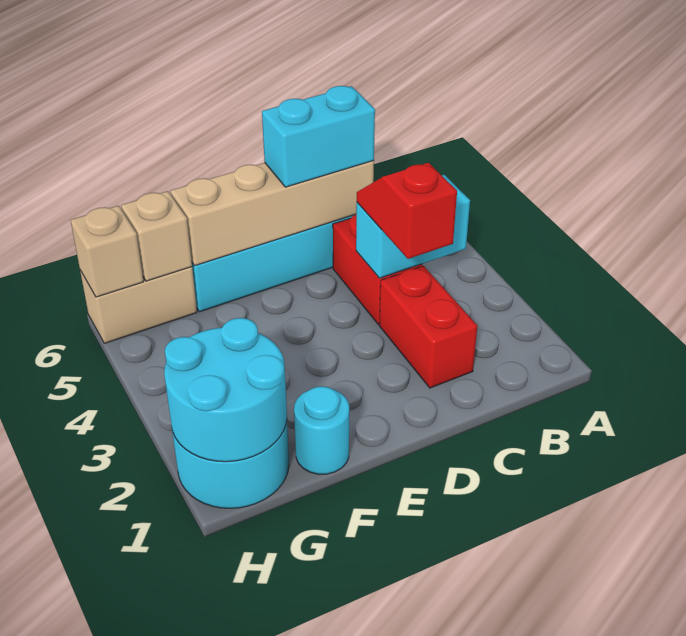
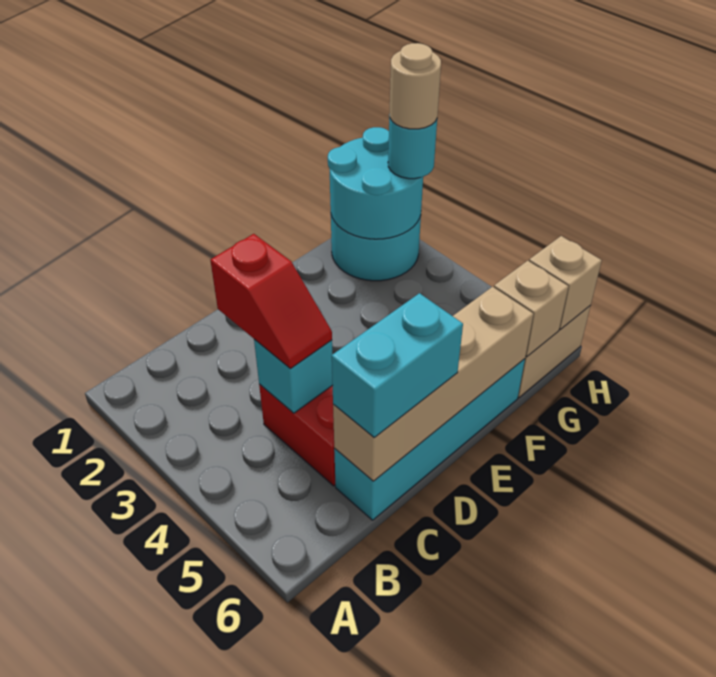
cyan brick B4:C4 level 2 -> cyan brick C4 level 2
red brick C2:C3 level 1 -> none
cyan round brick F1 level 1 -> cyan round brick H2 level 3
none -> tan round brick H2 level 4

